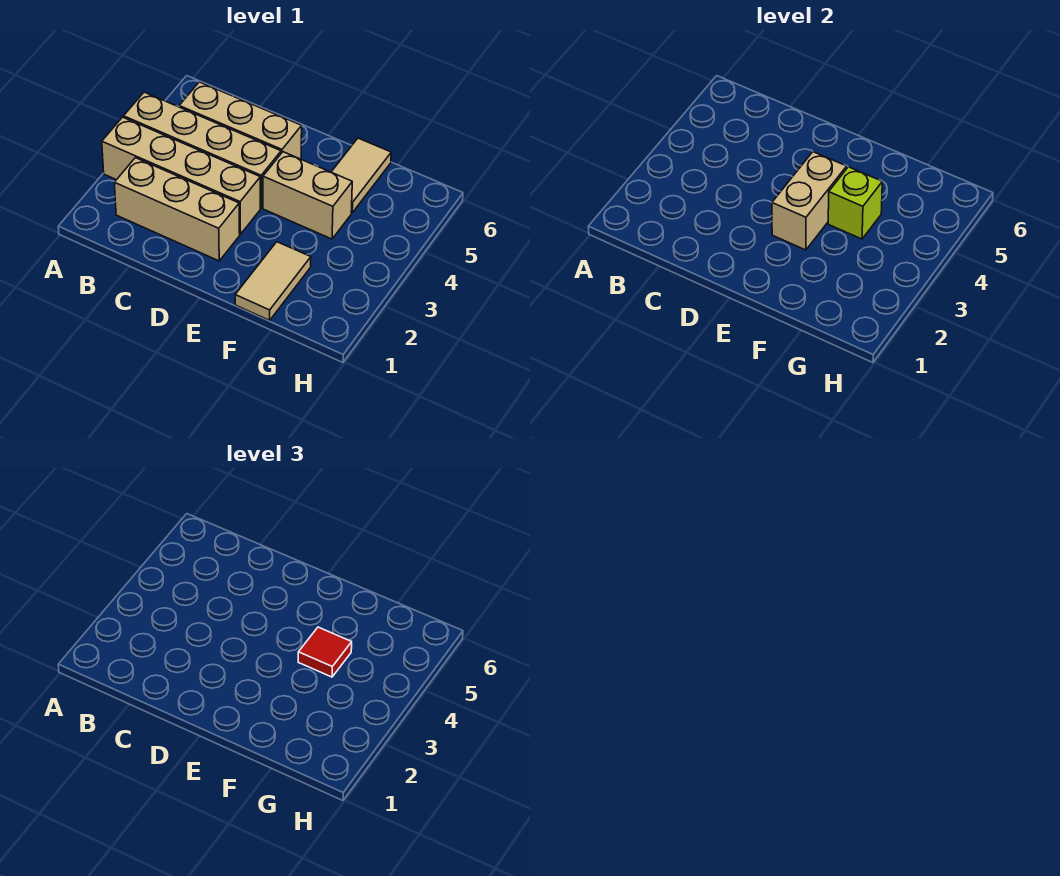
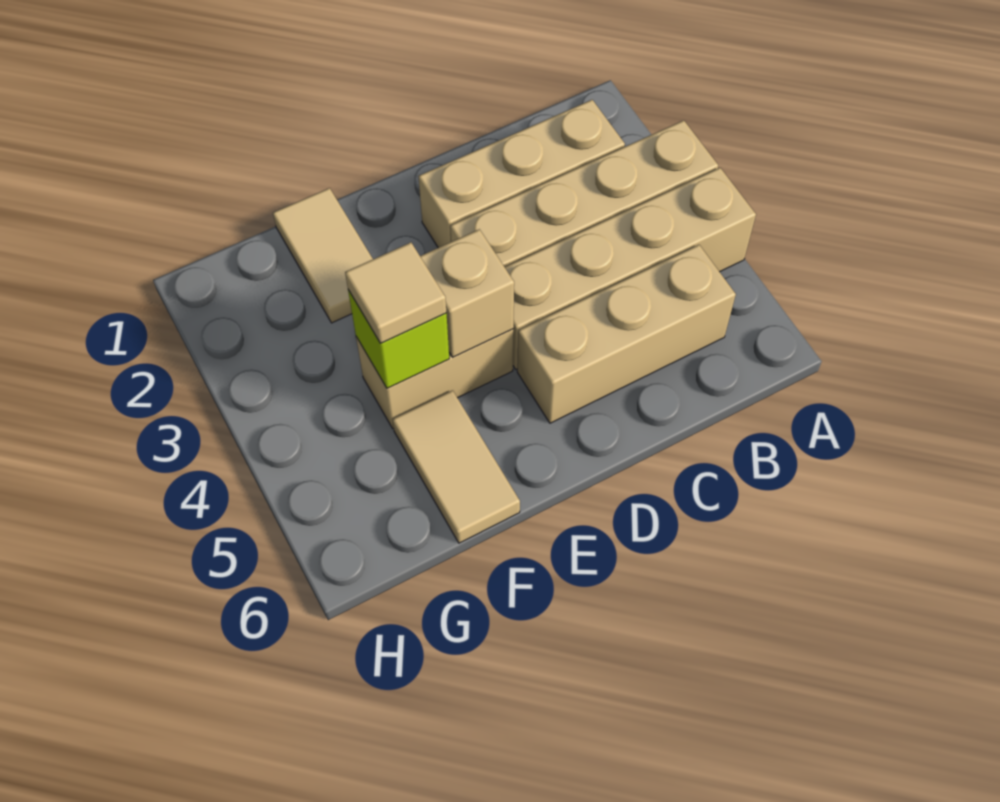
tan brick E3:E4 level 2 -> tan brick E4 level 2
red tile F4 level 3 -> tan tile F4 level 3

